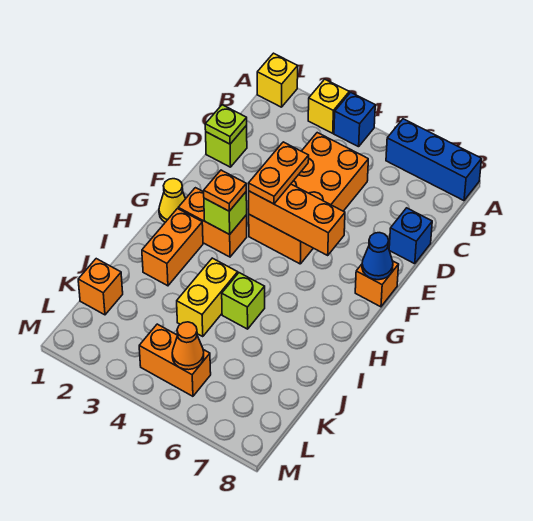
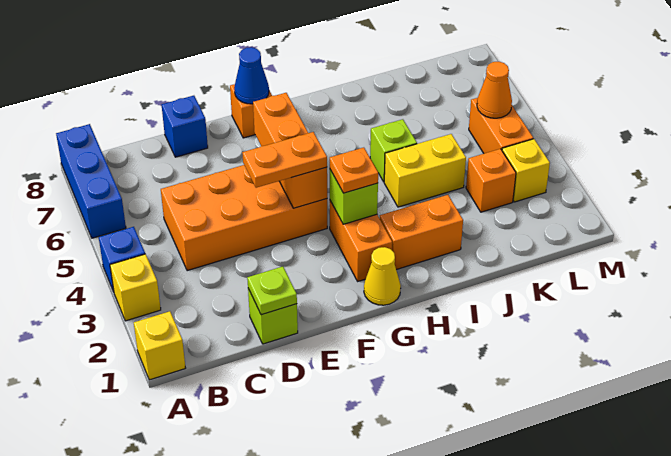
orange brick K1 level 1 -> orange brick K3 level 1
none -> yellow brick L3 level 1

